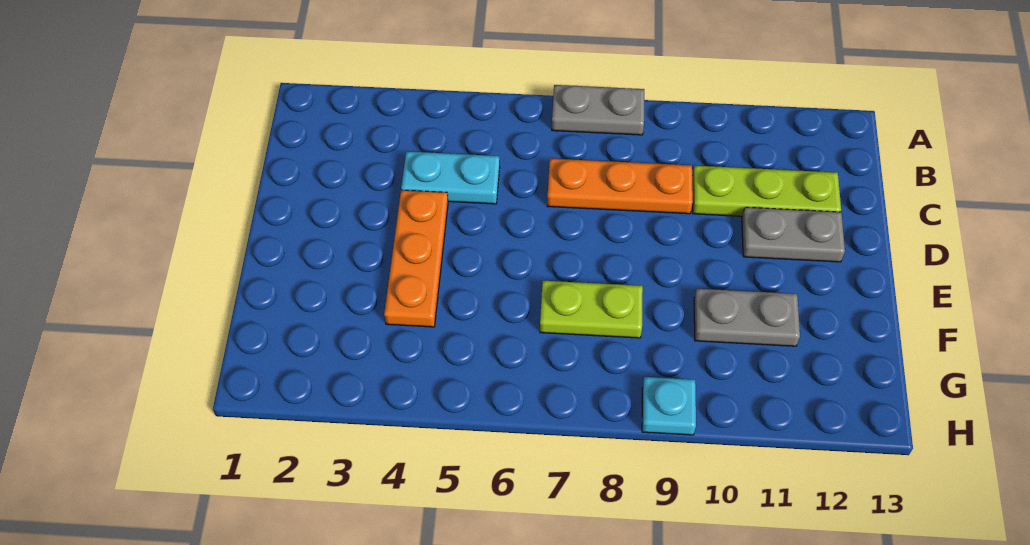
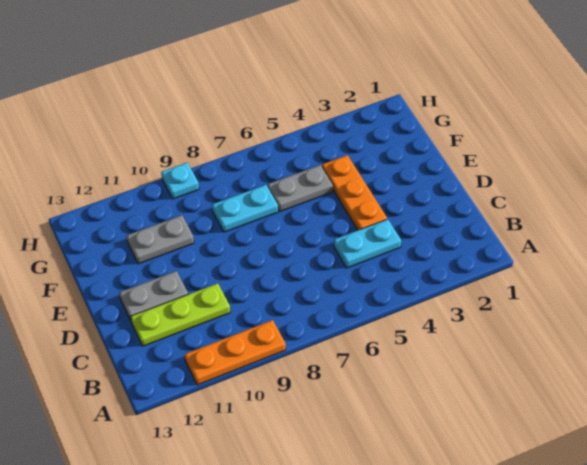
grey plate A7:A8 level 1 -> grey plate F5:F6 level 1
orange plate C7:C9 level 1 -> orange plate A9:A11 level 1
lime plate F7:F8 level 1 -> cyan plate F7:F8 level 1

